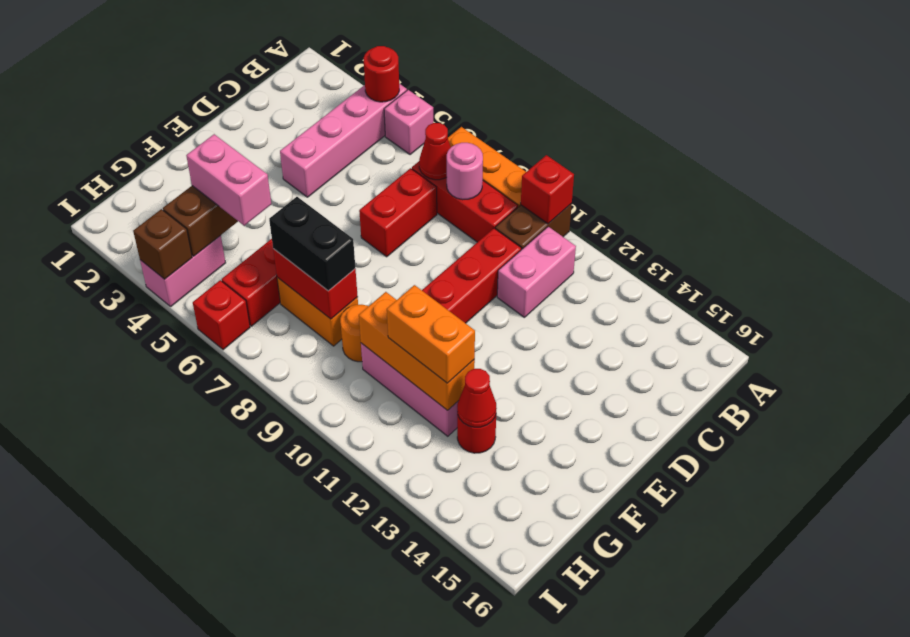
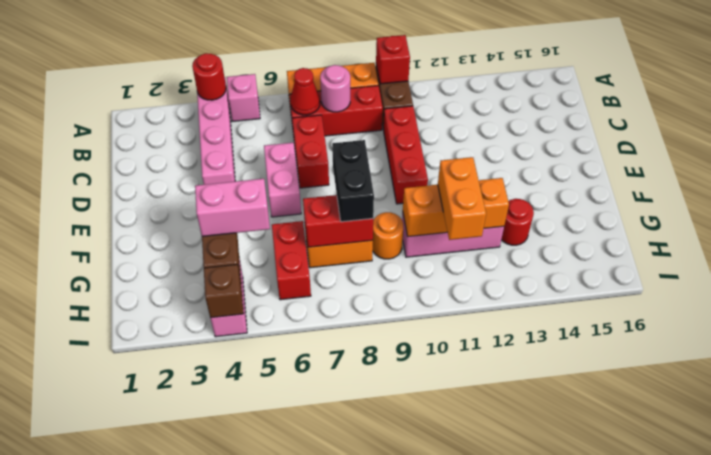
pink brick B11:C11 level 1 -> pink brick D6:E6 level 1
black brick G7:G8 level 3 -> black brick F8:G8 level 3
orange brick G11:G12 level 3 -> orange brick G11:H11 level 3
red cone G13 level 2 -> none
red brick I6 level 1 -> none

